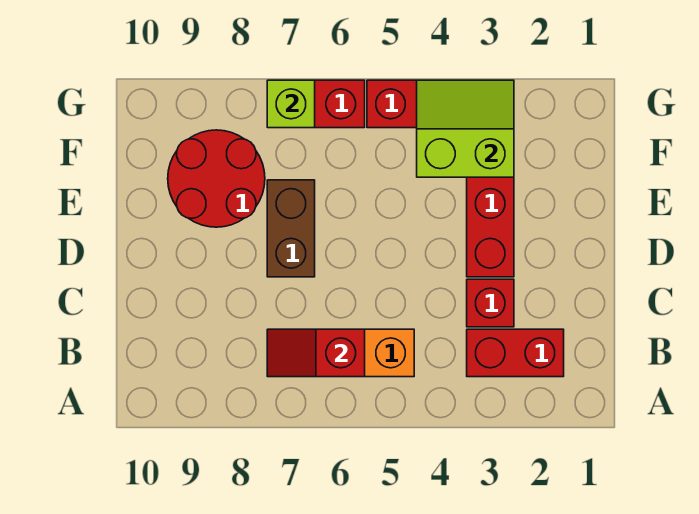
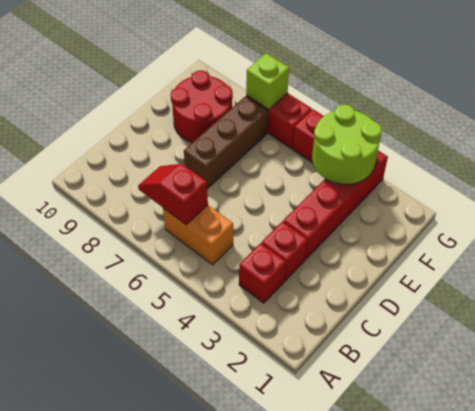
red brick B2:B3 level 1 -> red brick B3 level 1
brown brick D7:E7 level 1 -> brown brick D7:F7 level 1
lime slope F3:G4 level 2 top F -> lime round brick F3:G4 level 2

